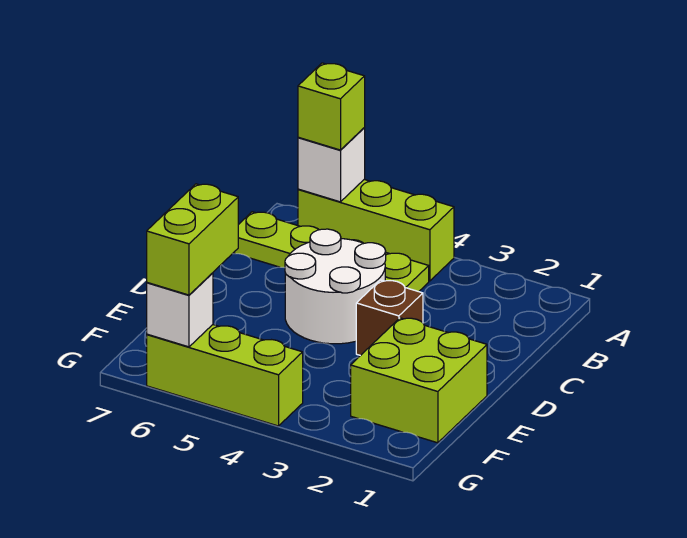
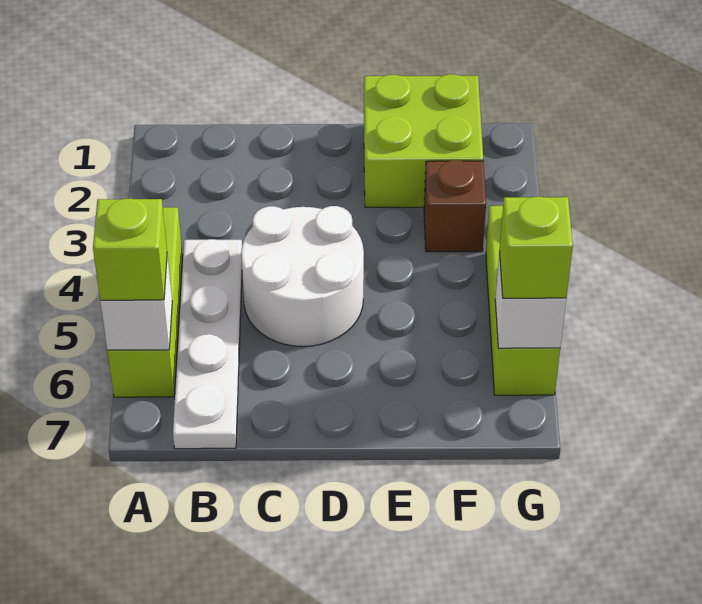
lime plate B4:B7 level 1 -> white plate B4:B7 level 1
brown brick D3 level 1 -> brown brick F3 level 1
lime brick F6:G6 level 3 -> lime brick G6 level 3

